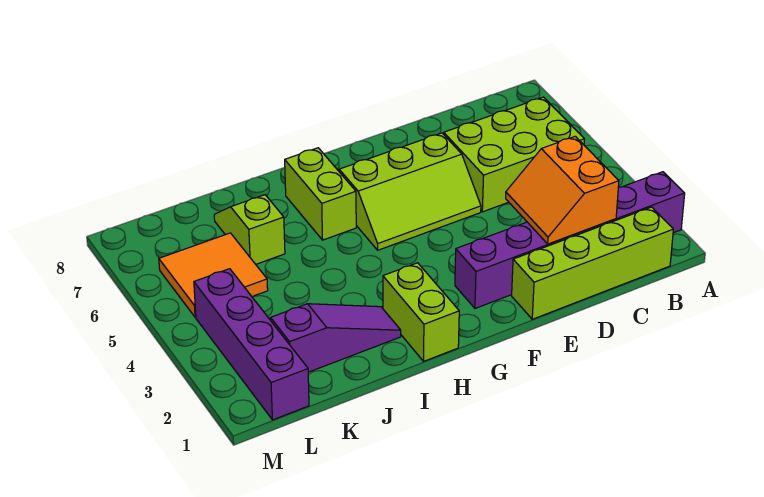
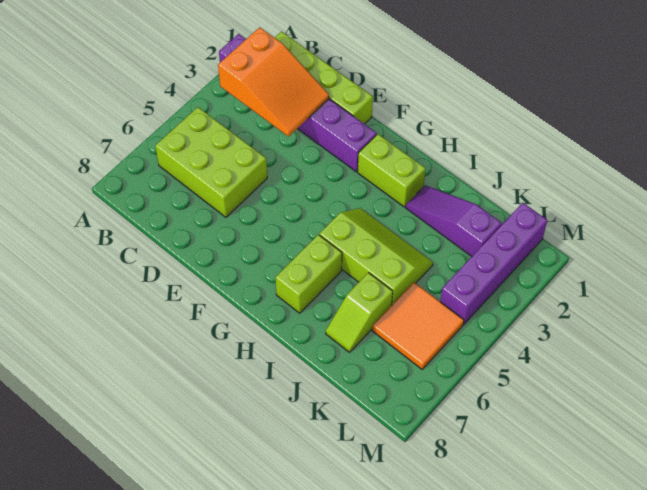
orange slope C2:D3 level 2 top C -> orange slope B2:D3 level 2 top B
lime slope E5:G6 level 1 top 6 -> lime slope H4:J5 level 1 top 5
lime brick H1:H2 level 1 -> lime brick G2:H2 level 1

